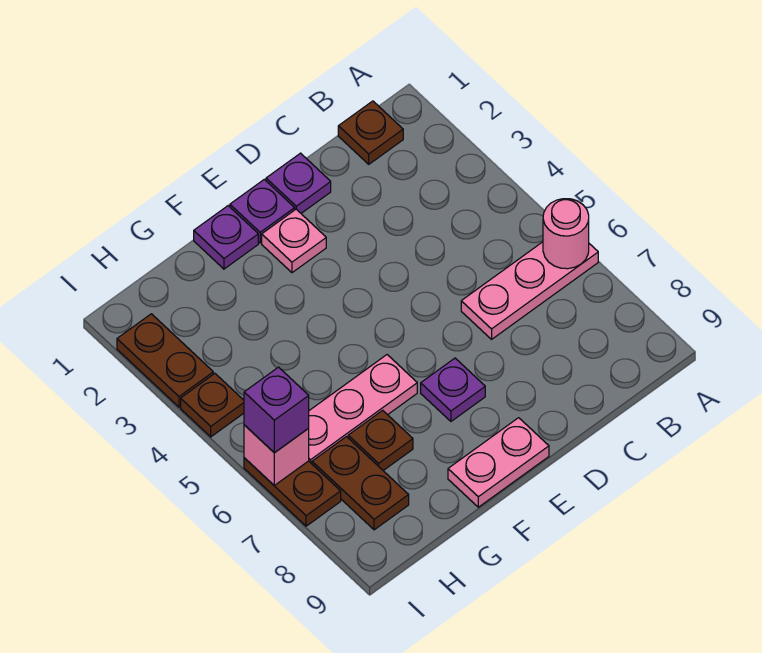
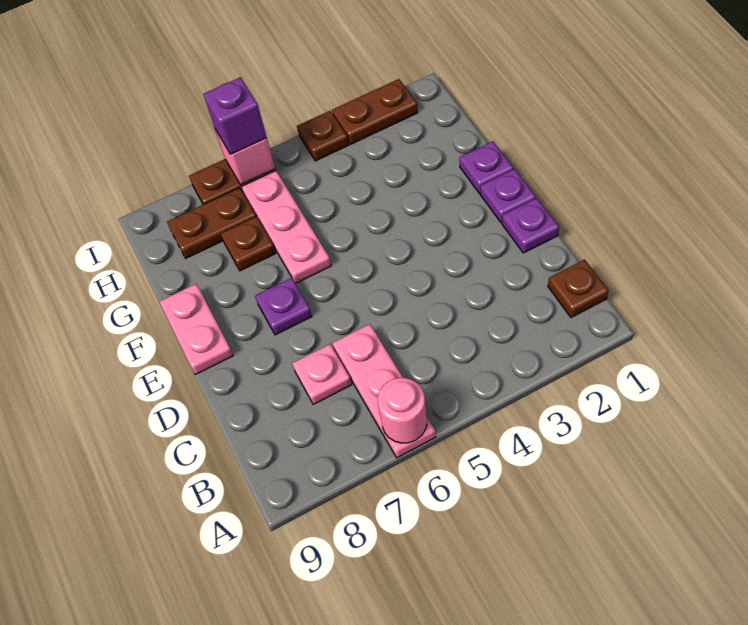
pink plate E2 level 1 -> pink plate C7 level 1

